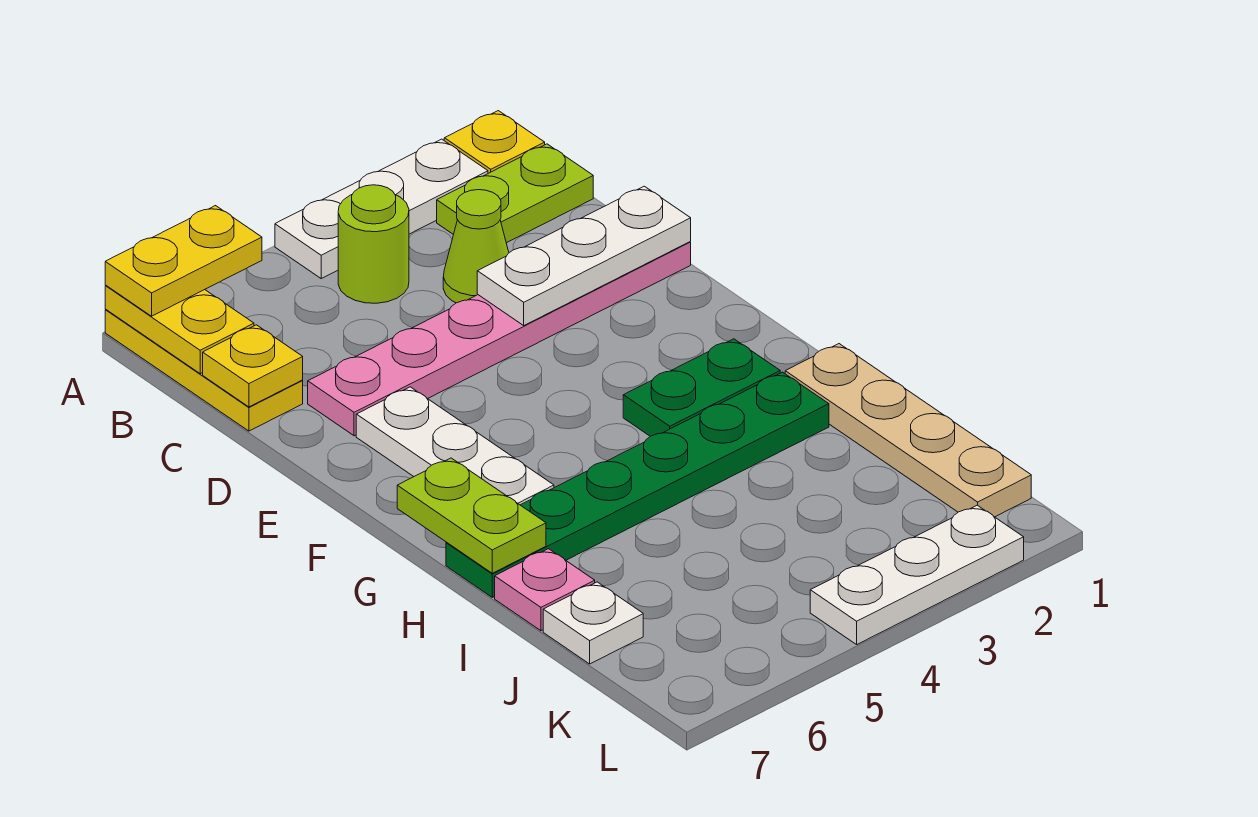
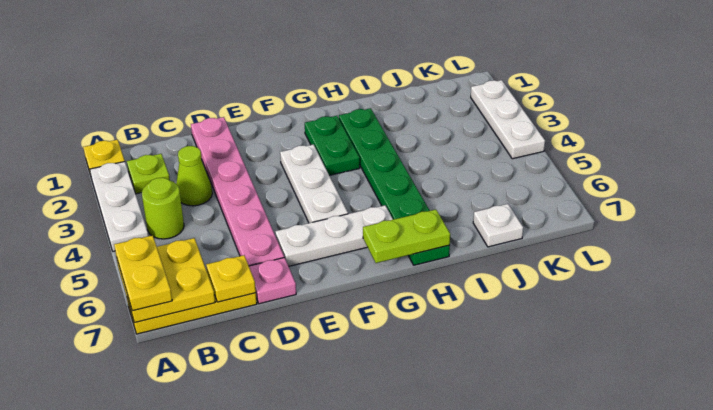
yellow plate A7:B7 level 2 -> yellow plate A6:B7 level 2
lime plate B1:B2 level 1 -> lime plate B2 level 1
white plate D1:D3 level 2 -> white plate F3:F5 level 1
tan plate H1:K1 level 1 -> none
pink plate I7 level 1 -> pink plate D7 level 1

